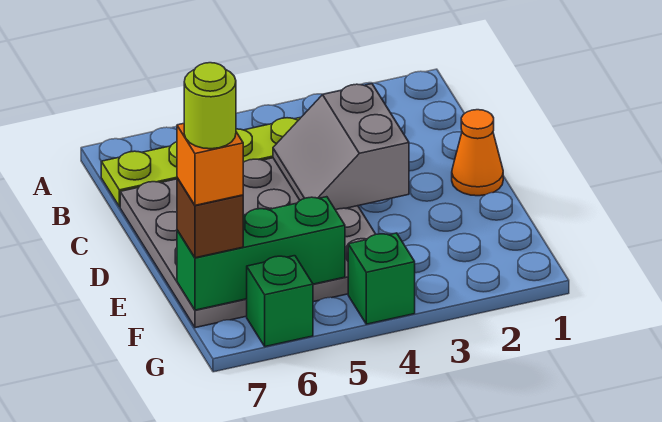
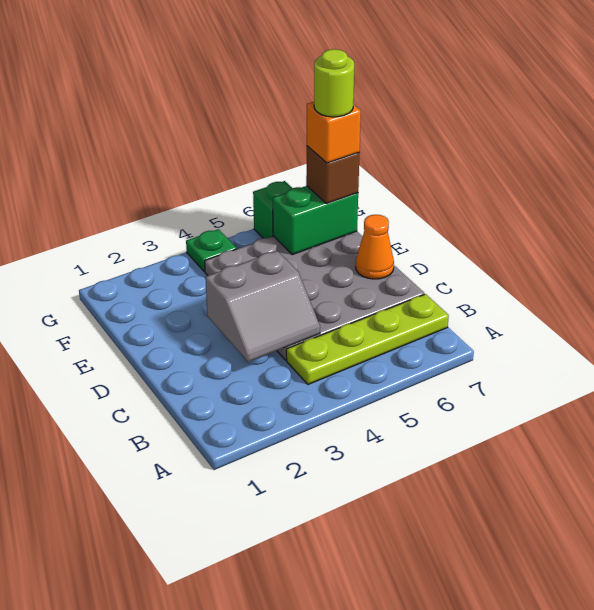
grey slope C3:D4 level 2 top 3 -> grey slope C3:D4 level 2 top D
orange cone D1 level 1 -> orange cone D7 level 2
green brick F5:F7 level 2 -> green brick F6:F7 level 2
green brick G4 level 1 -> green plate G4 level 1

